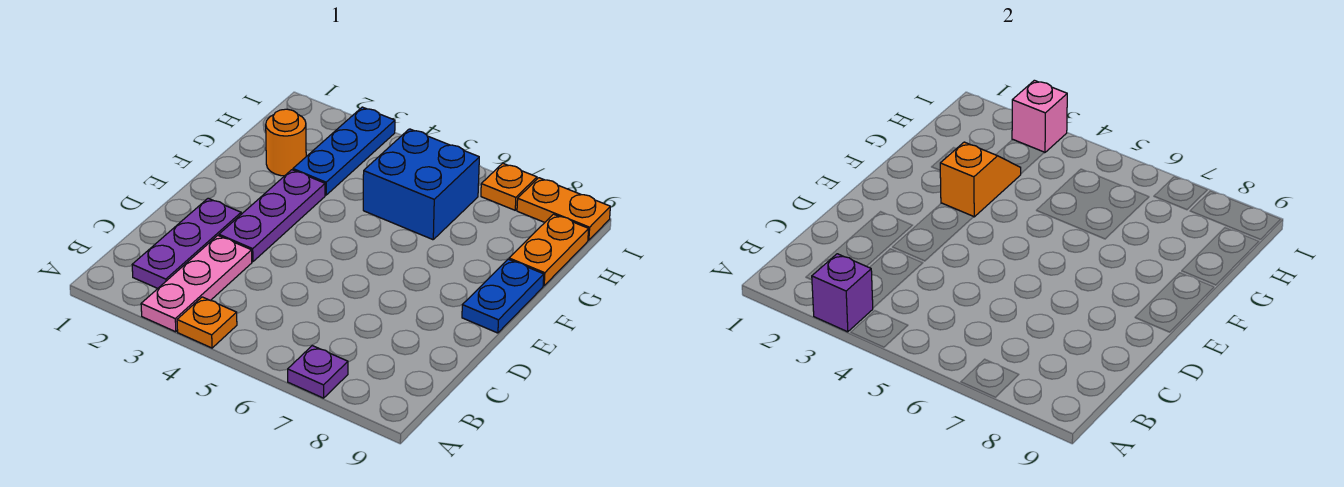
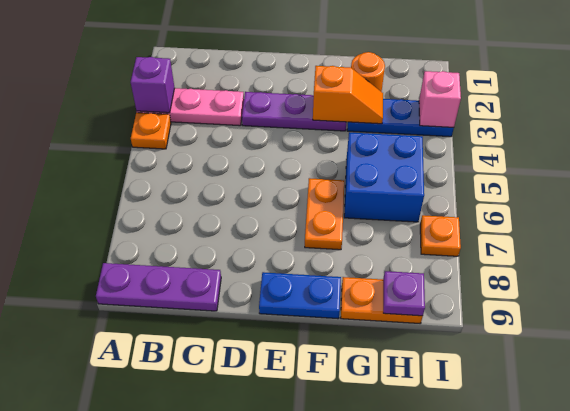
purple plate A7 level 1 -> purple plate H9 level 2
purple plate B2:D2 level 1 -> purple plate A9:C9 level 1
orange plate I8:I9 level 1 -> orange plate F6:F7 level 1

